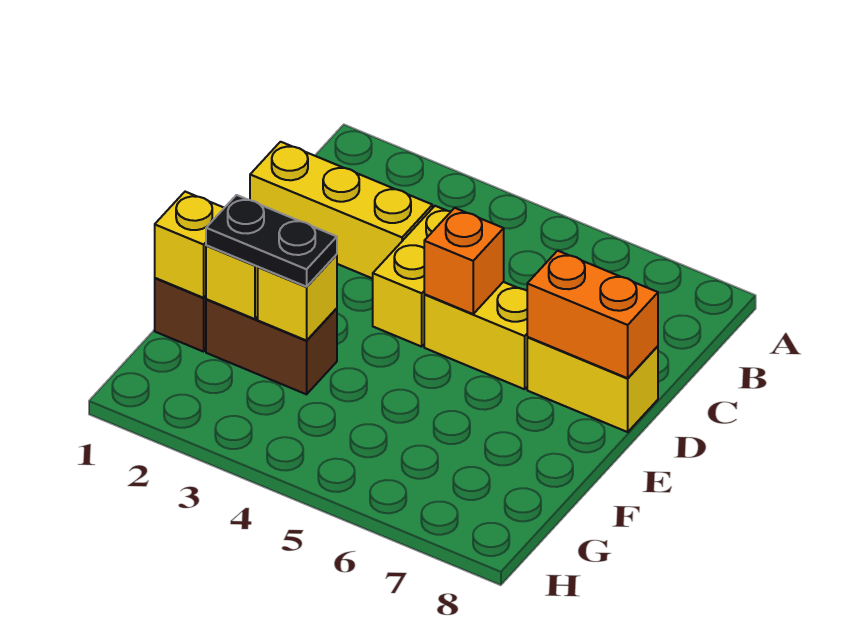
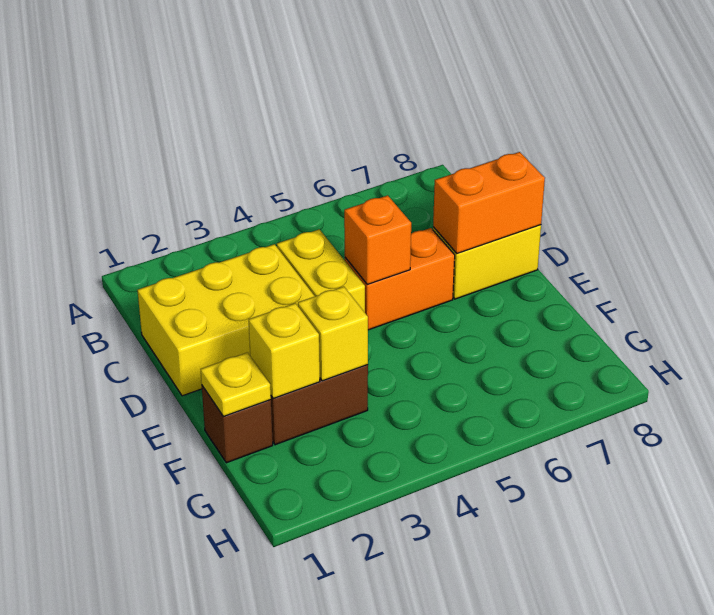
yellow brick C1:C3 level 1 -> yellow brick C1:D3 level 1
yellow brick D5:D6 level 1 -> orange brick D5:D6 level 1
yellow brick F1 level 2 -> yellow plate F1 level 2
black plate F2:F3 level 3 -> none

